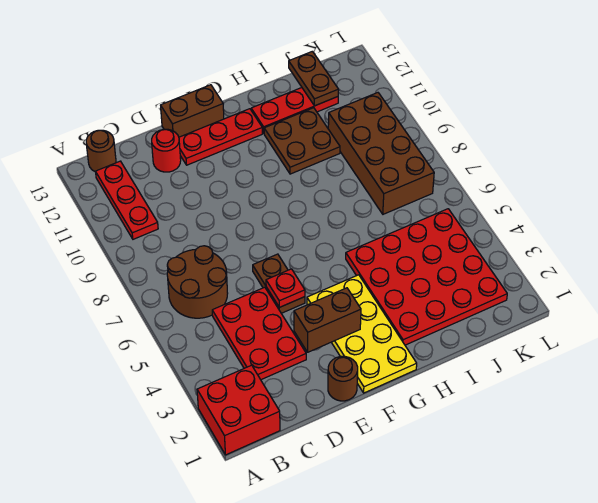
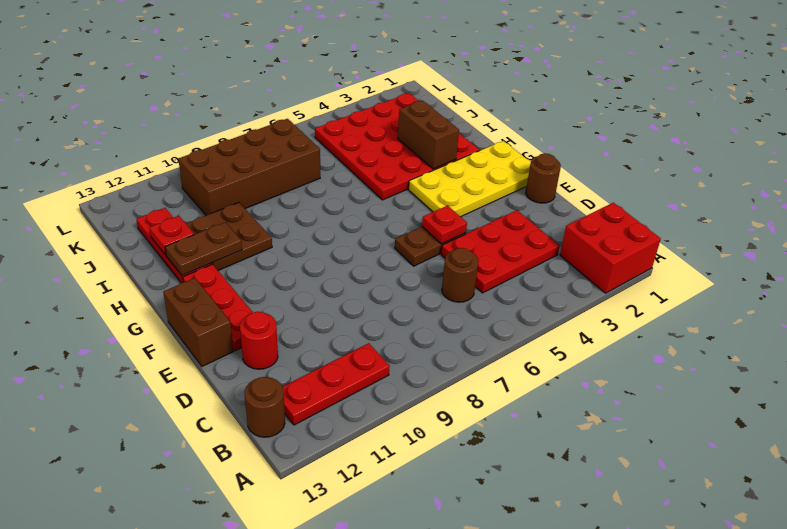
brown round brick B6:C7 level 1 -> brown round brick C6 level 1
brown brick E3:F3 level 2 -> brown brick H3:I3 level 2
none -> red plate I12 level 2
brown plate J12:J13 level 2 -> brown plate H11:H12 level 2

